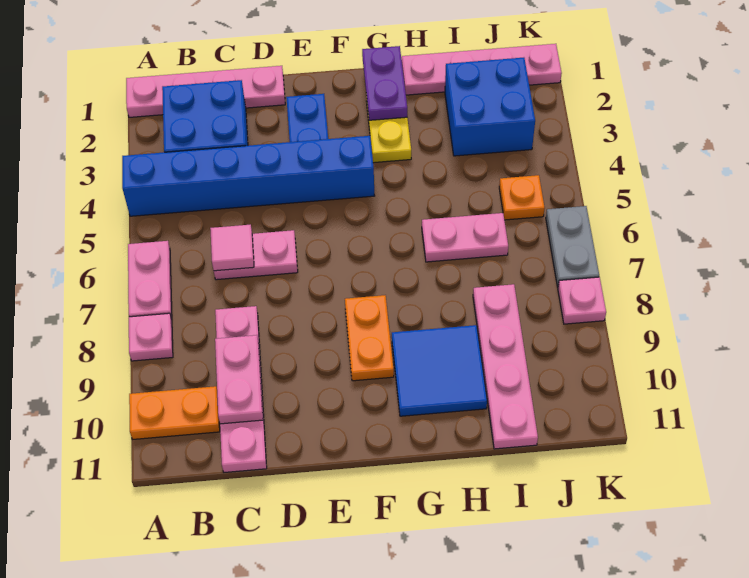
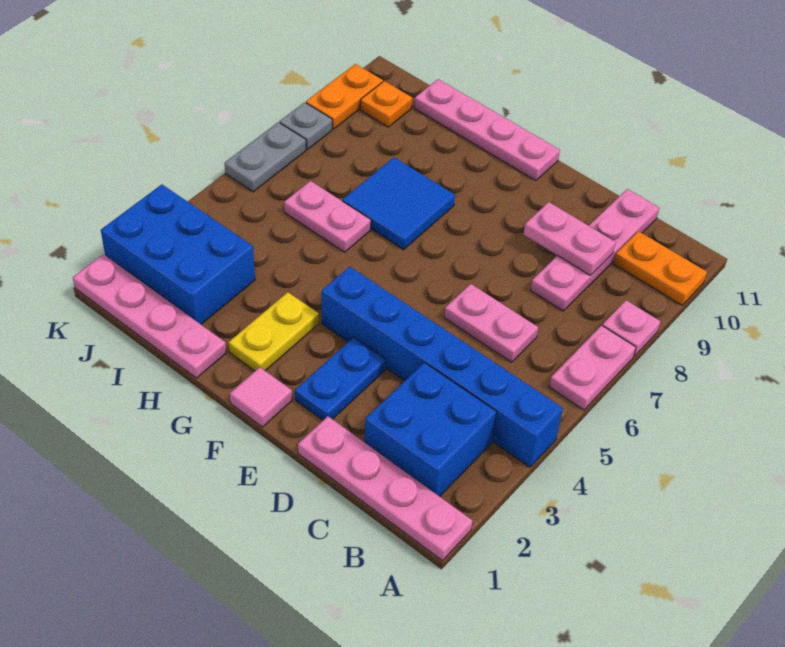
pink tile C6 level 2 -> pink tile F1 level 1
pink plate C9:C10 level 2 -> pink plate C9:D9 level 2
orange plate F8:F9 level 1 -> orange plate K9:K10 level 1
purple plate G1:G2 level 2 -> none
blue tile G9:H10 level 1 -> blue tile G7:H8 level 1
blue brick I2:J3 level 1 -> blue brick I2:K3 level 1
pink plate I8:I11 level 1 -> pink plate F11:I11 level 1
orange plate J5 level 1 -> orange plate J10 level 1
pink plate K8 level 1 -> grey plate K8 level 1

